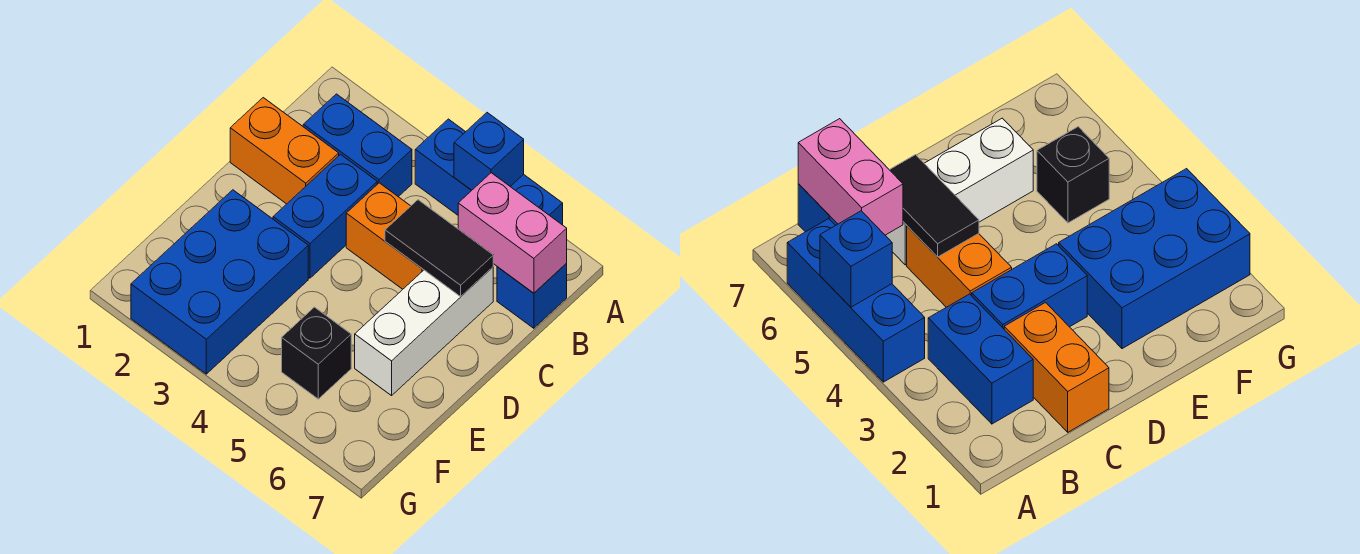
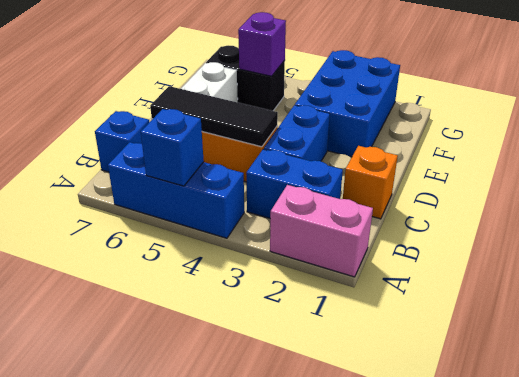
pink brick B6:B7 level 2 -> pink brick A1:A2 level 1
orange brick C1:C2 level 1 -> orange brick C1 level 1
black tile C5:C6 level 2 -> black tile C4:C6 level 2
black brick F5 level 1 -> black brick F5:F6 level 1
none -> purple brick F5 level 2

